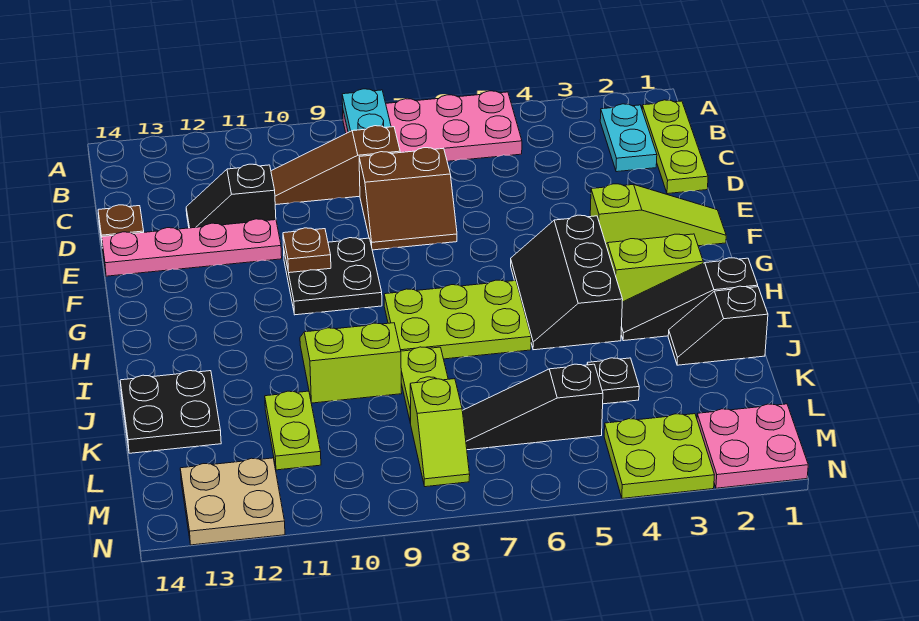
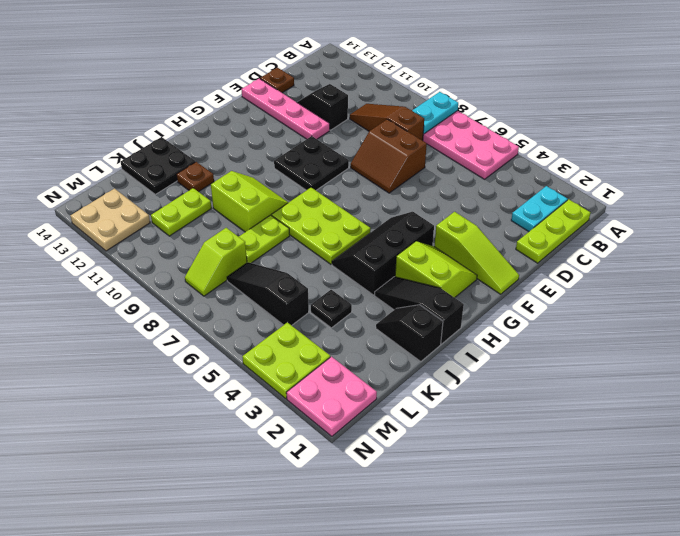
brown plate F10 level 2 -> brown plate J12 level 1

